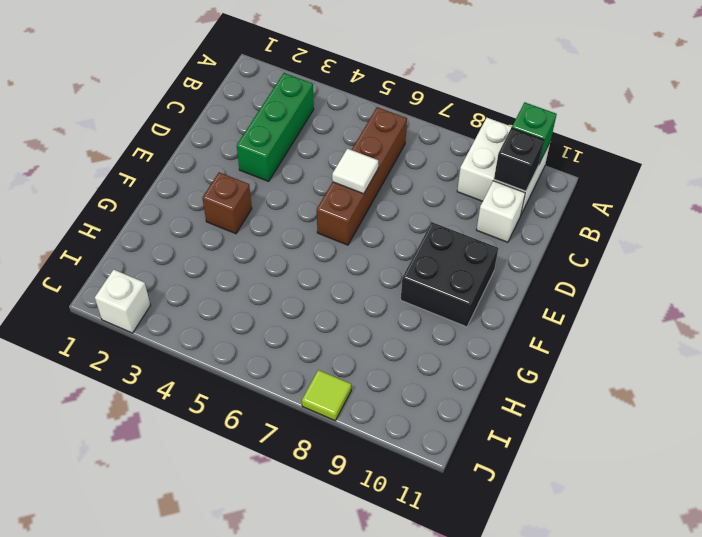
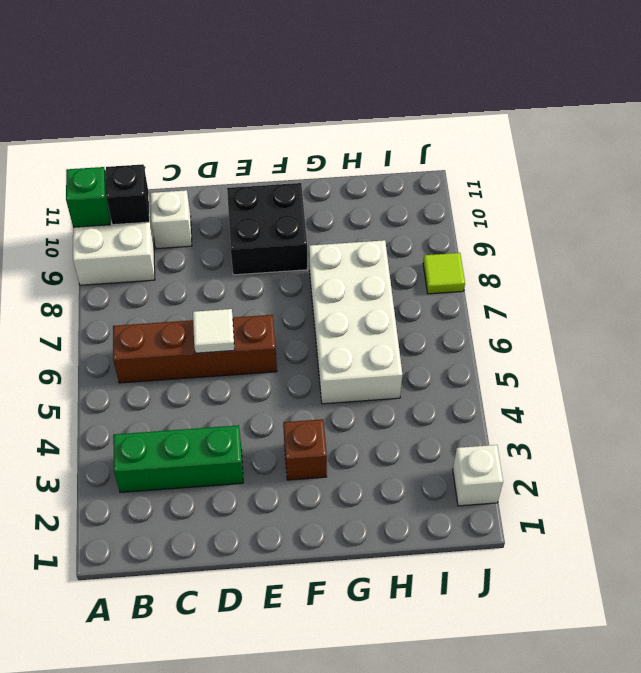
none -> white brick G5:H8 level 1

